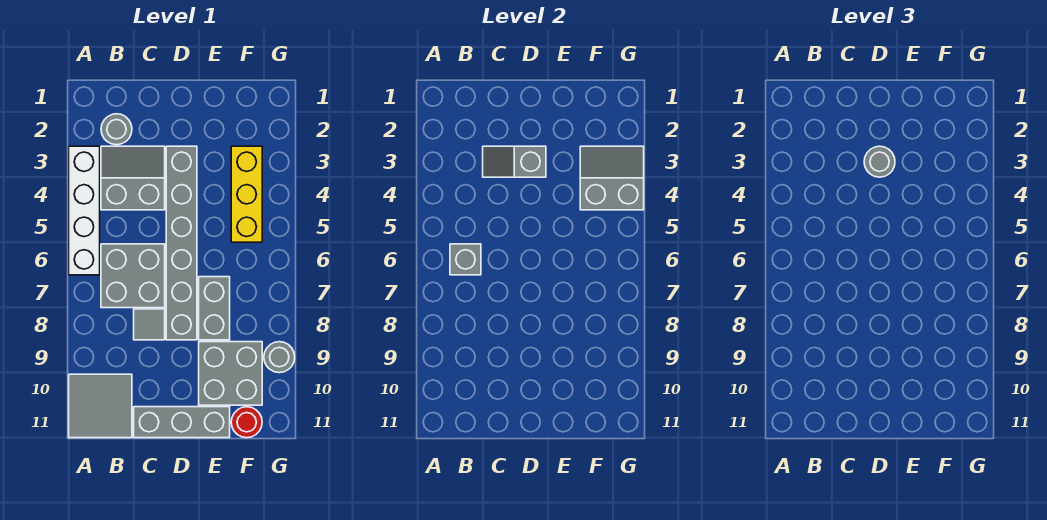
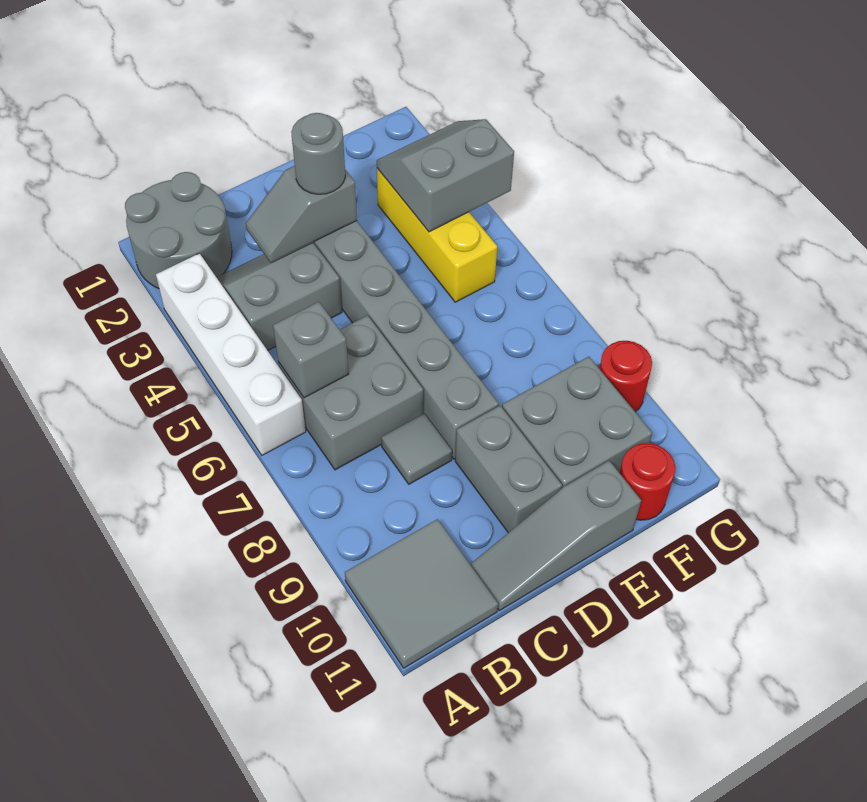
grey round brick B2 level 1 -> grey round brick A1:B2 level 1
grey brick C11:E11 level 1 -> grey slope C11:E11 level 1 top E
grey brick E7:E8 level 1 -> grey brick D9:D10 level 1
grey round brick G9 level 1 -> red round brick G9 level 1

